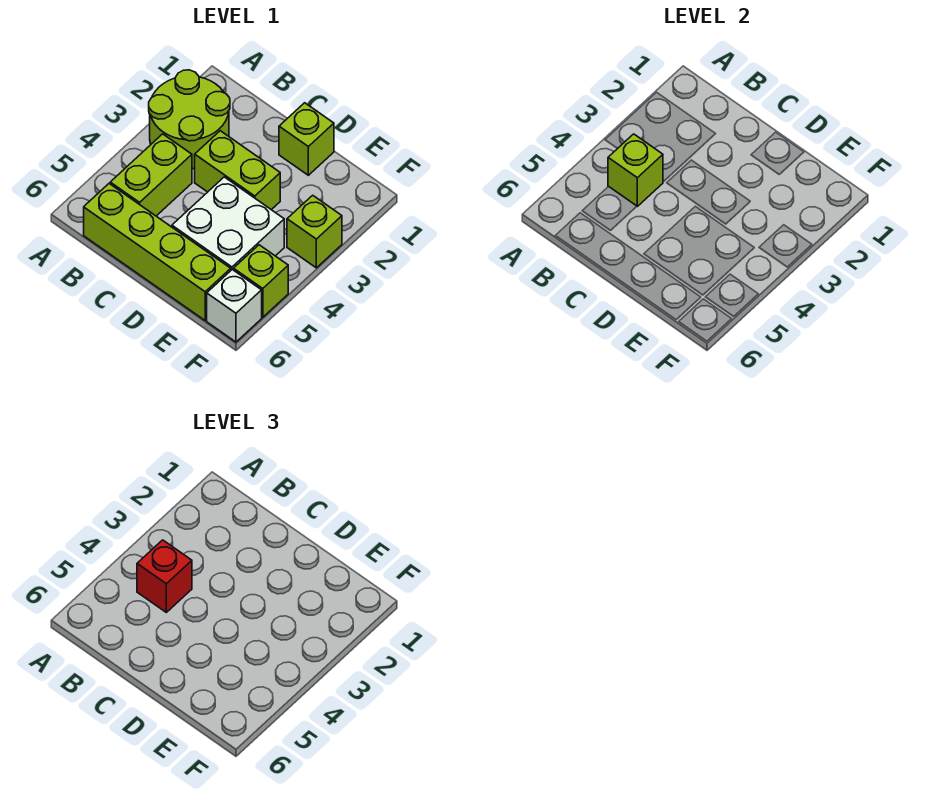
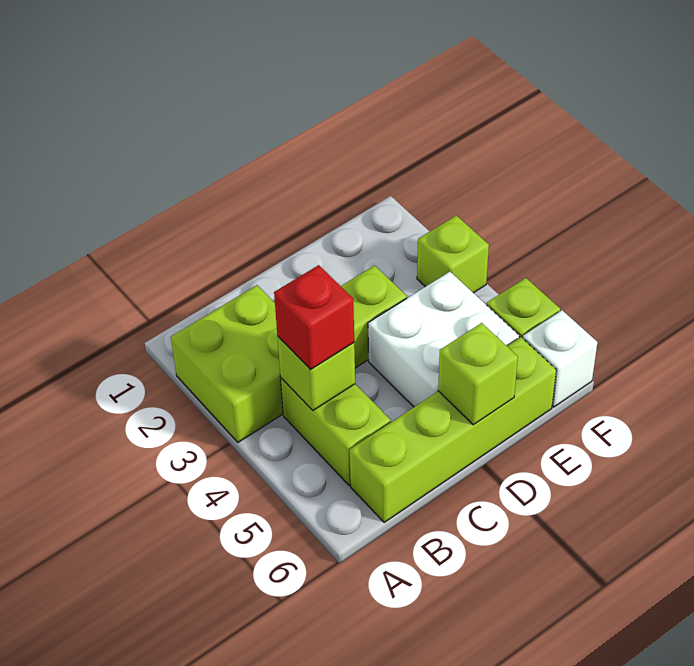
lime round brick A2:B3 level 1 -> lime brick A2:B3 level 1
lime brick D1 level 1 -> lime brick D6 level 2

